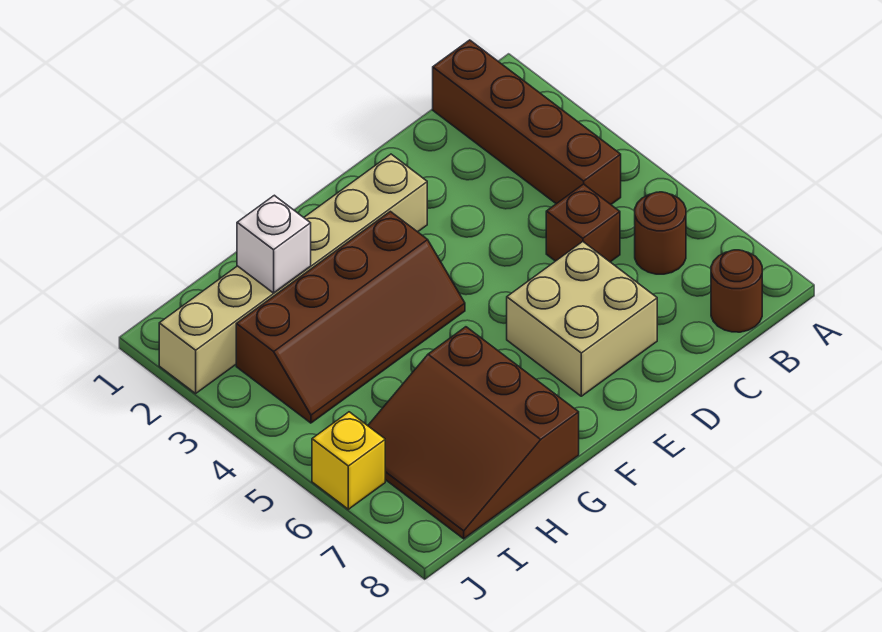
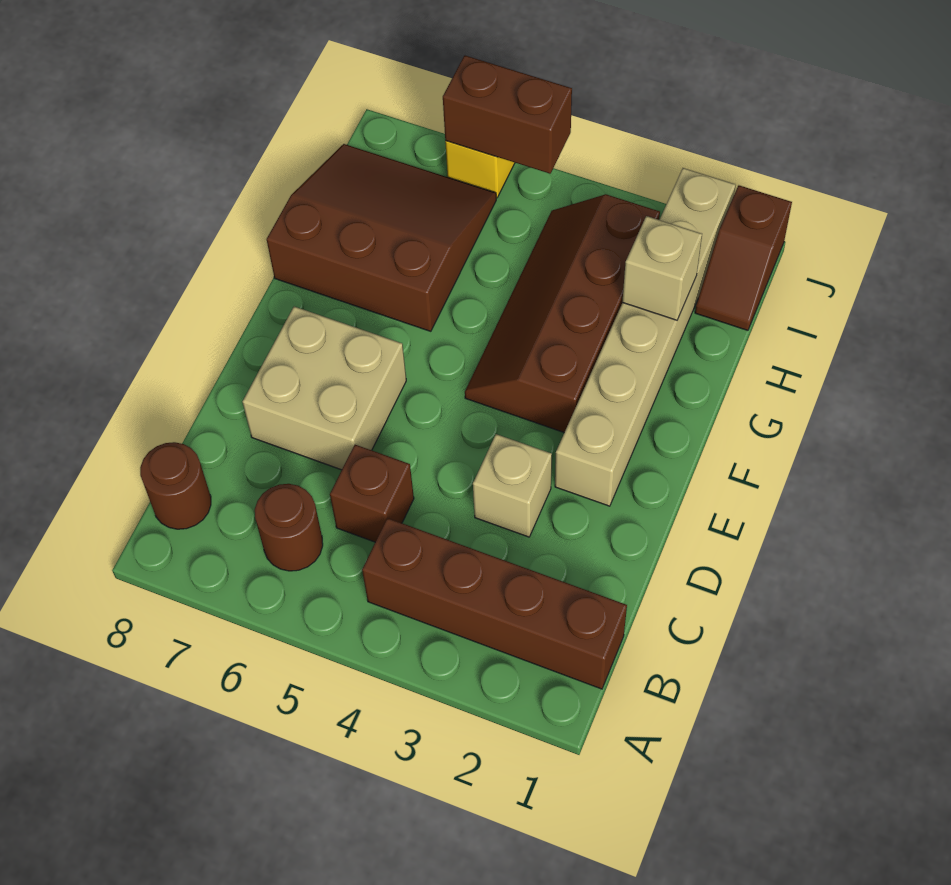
none -> tan brick D3 level 1
white brick H2 level 2 -> tan brick H2 level 2
none -> brown slope I1:J1 level 1 top J
none -> brown brick J5:J6 level 2

